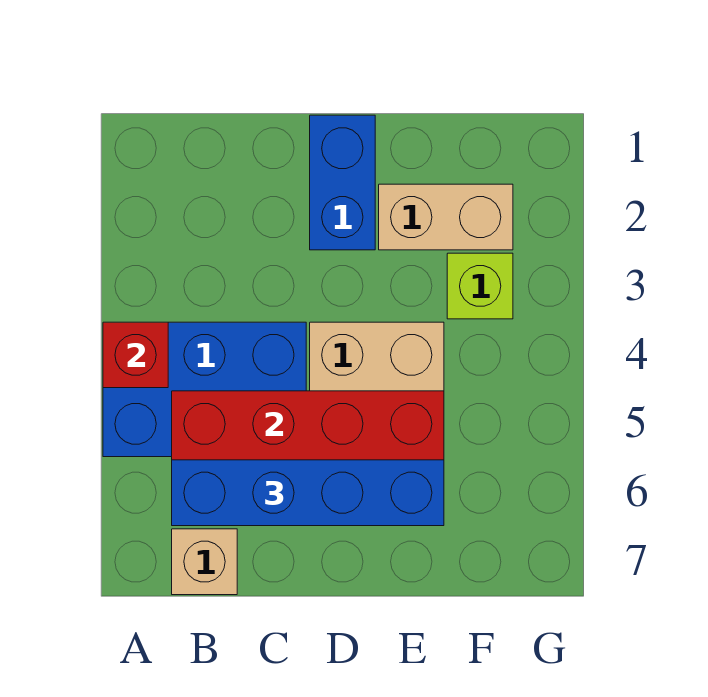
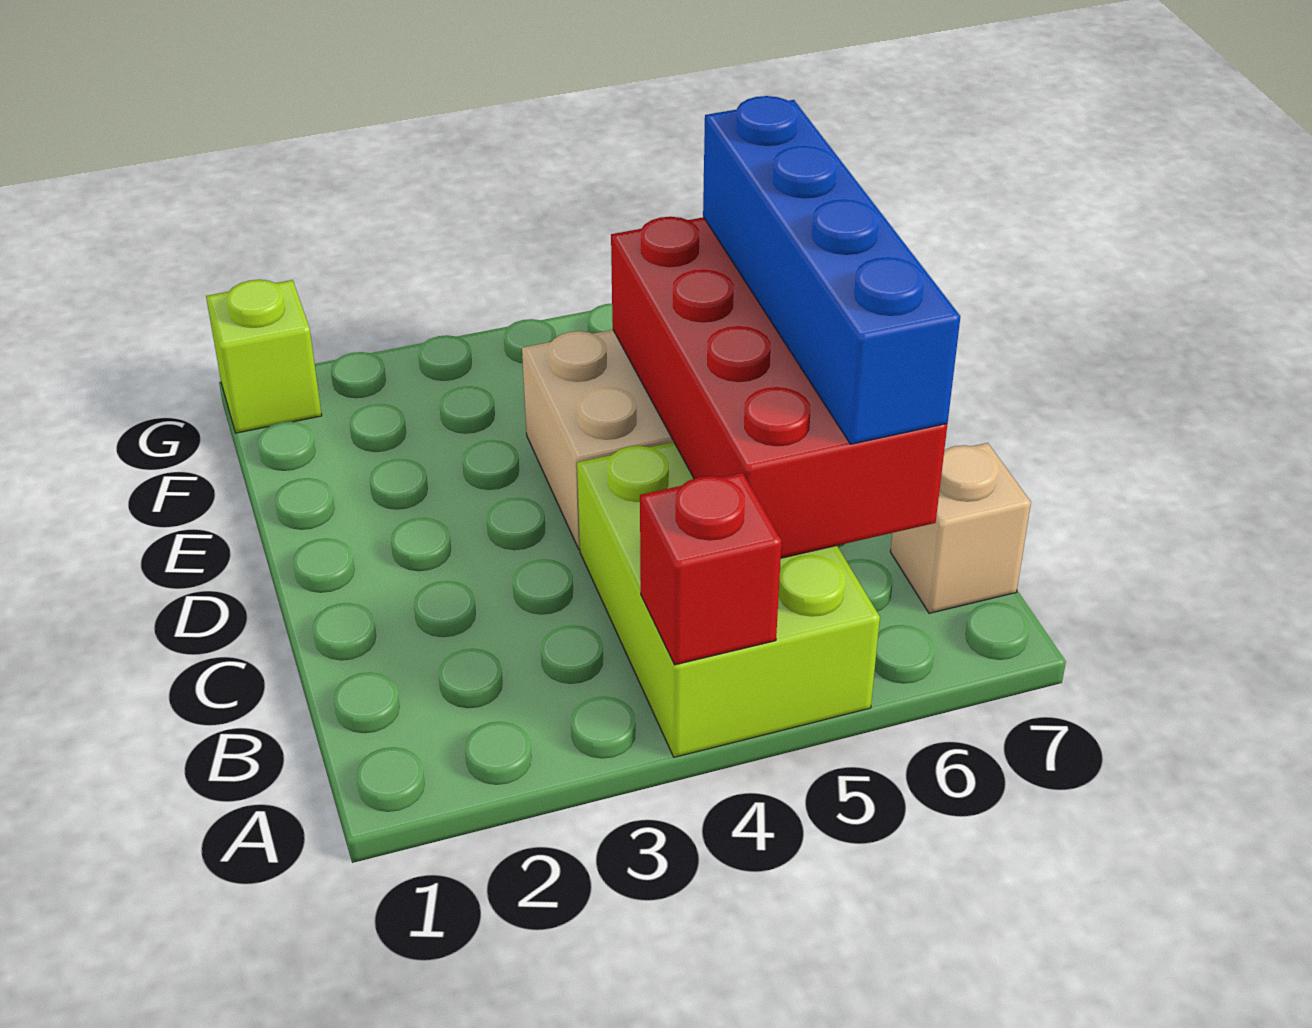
blue brick A4:C5 level 1 -> lime brick A4:C5 level 1
blue brick D1:D2 level 1 -> none
tan brick E2:F2 level 1 -> none
lime brick F3 level 1 -> lime brick G1 level 1

